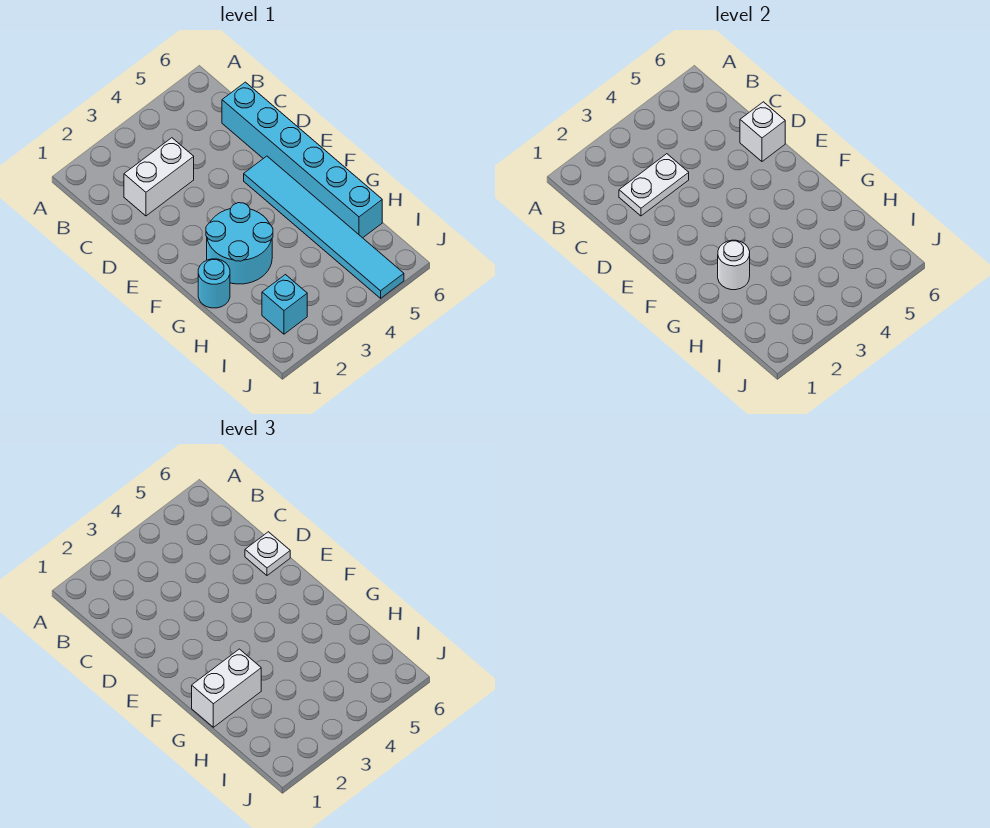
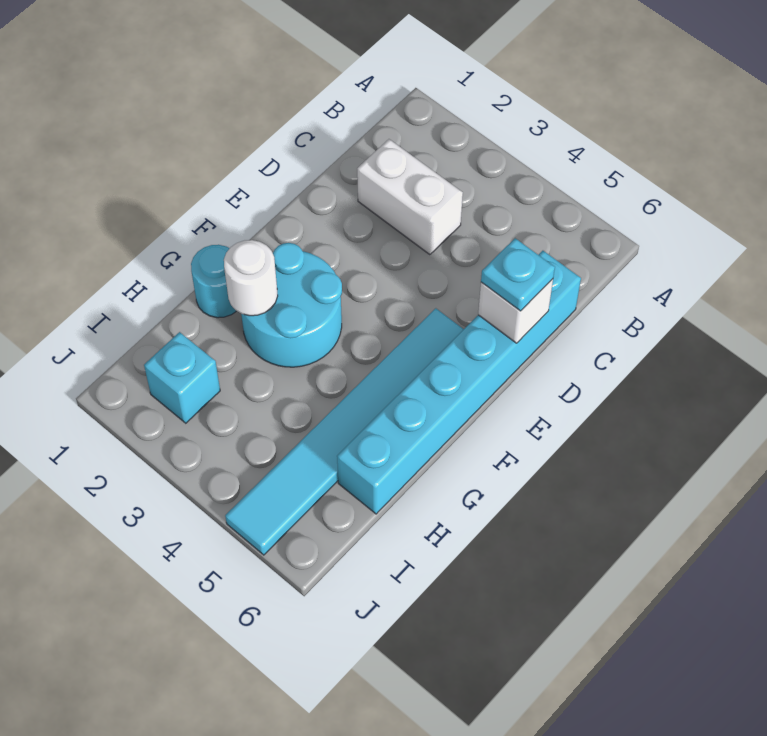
white plate C2:C3 level 2 -> none
white plate D6 level 3 -> cyan plate D6 level 3
white brick G1:G2 level 3 -> none

